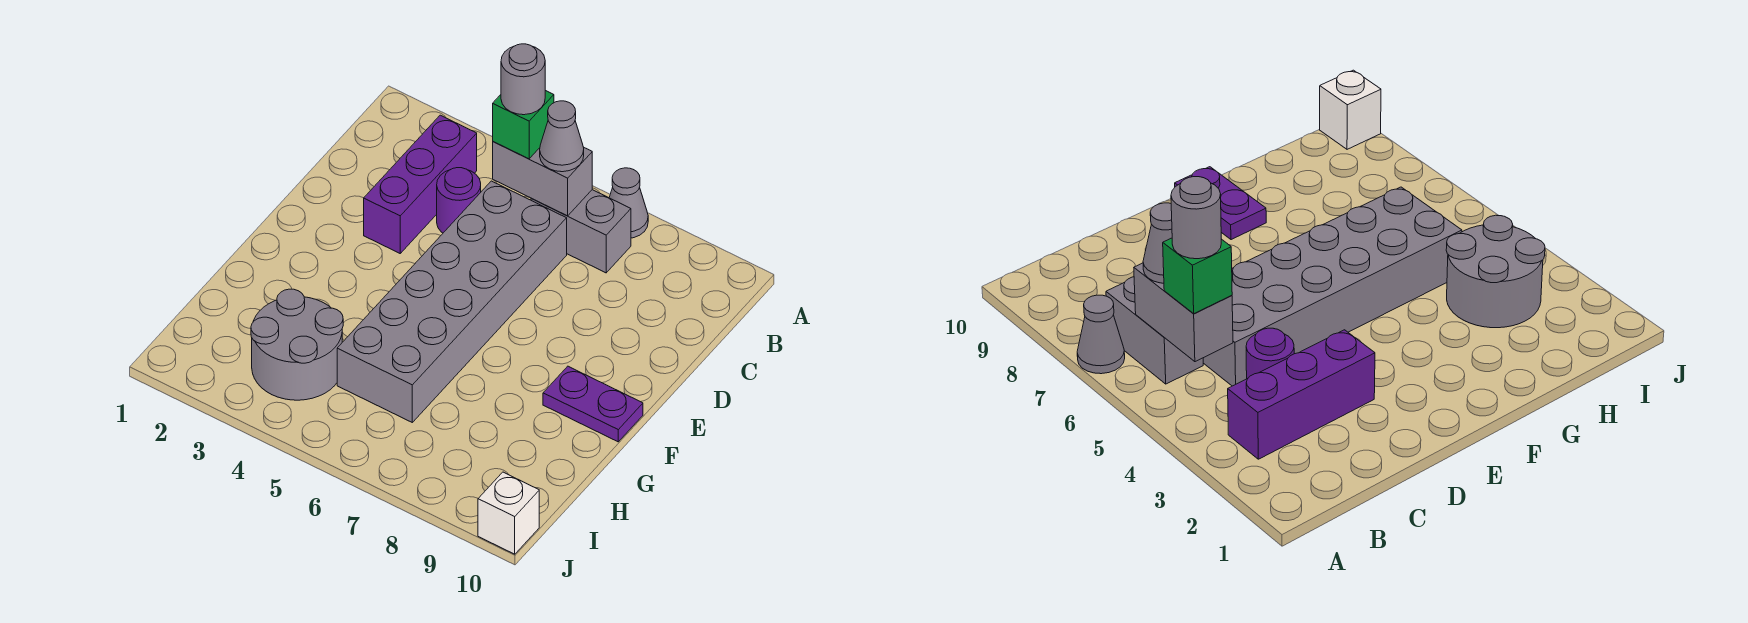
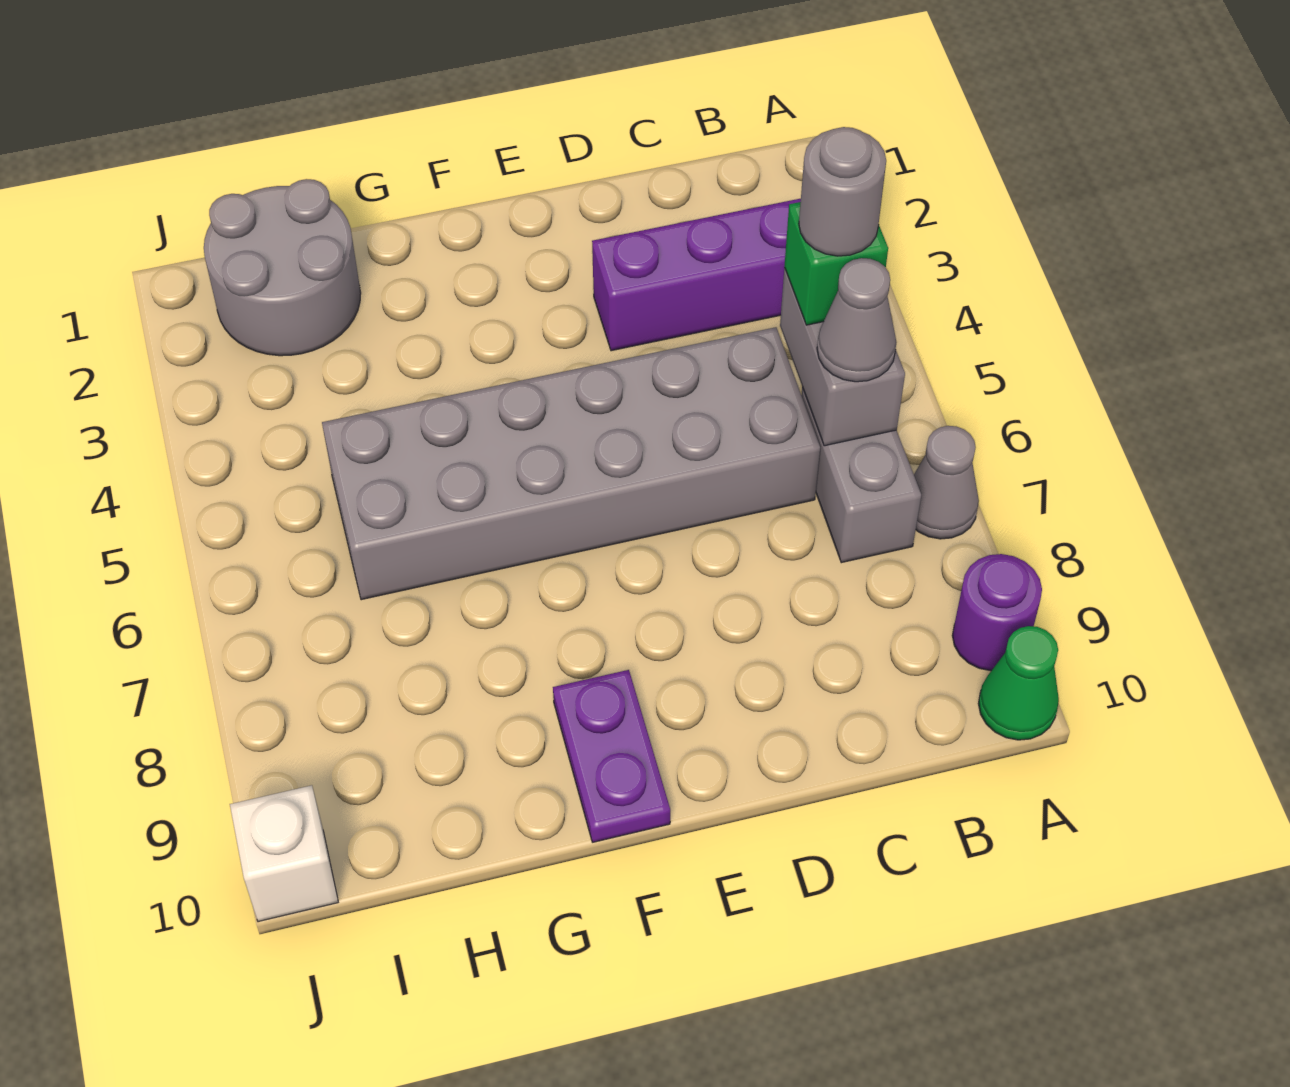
none -> green cone A10 level 1
purple round brick C4 level 1 -> purple round brick A9 level 1
grey round brick H3:I4 level 1 -> grey round brick H1:I2 level 1

